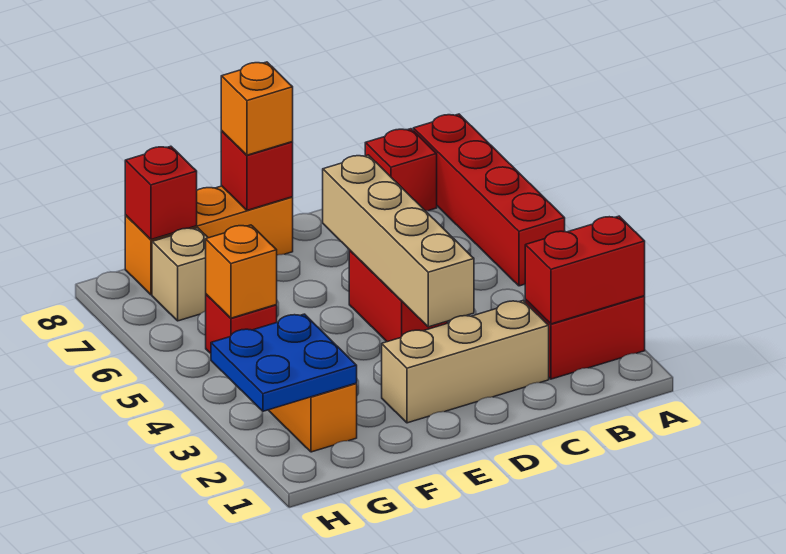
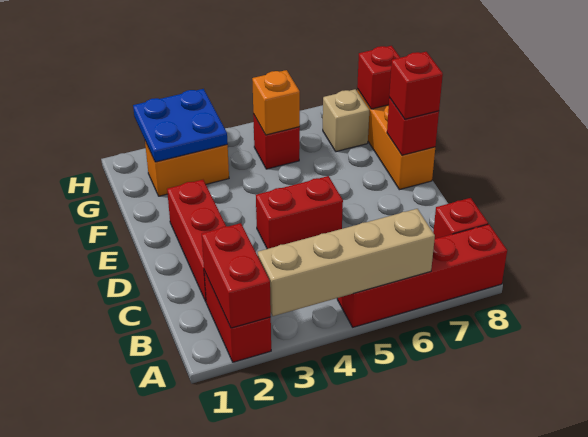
tan brick C2:E2 level 1 -> red brick C2:E2 level 1
tan brick D3:D6 level 2 -> tan brick A3:A6 level 2
orange brick E8 level 3 -> red brick E8 level 3

